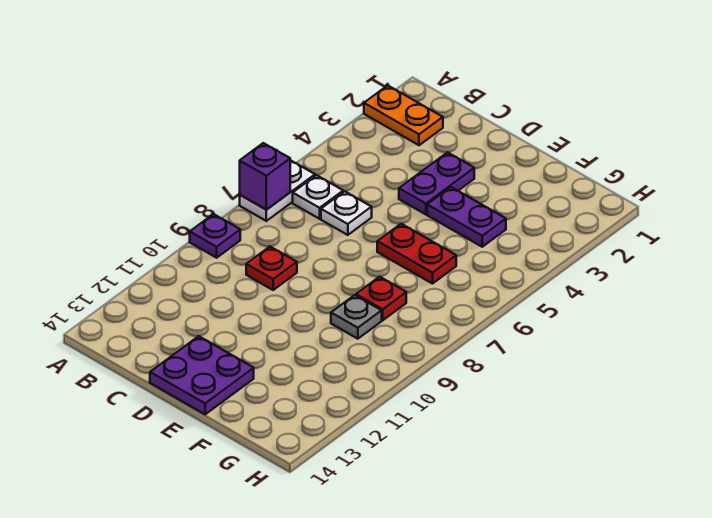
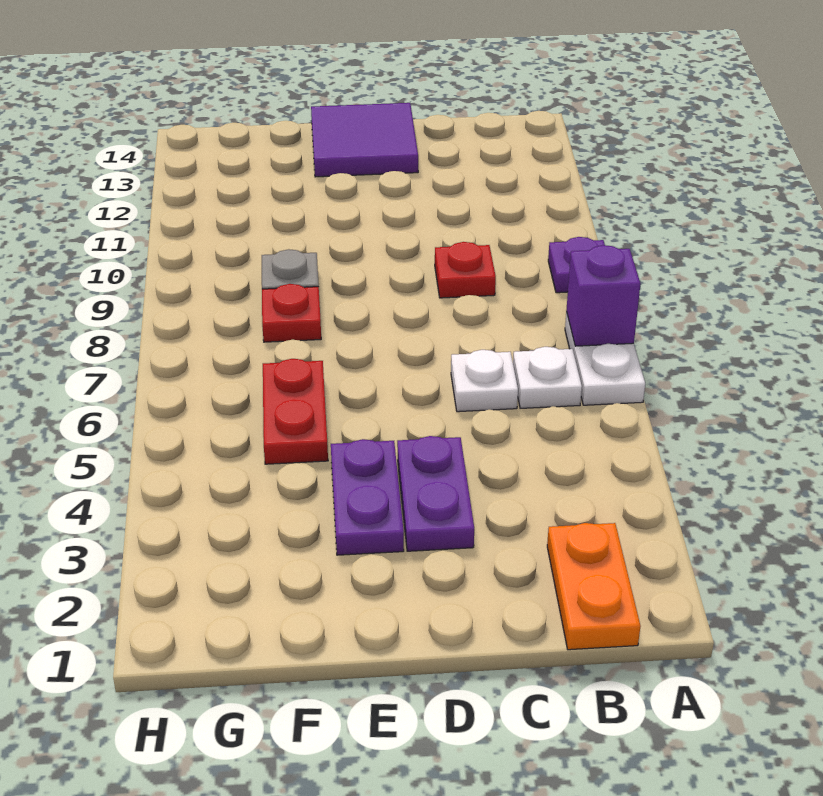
orange plate A2:B2 level 1 -> orange plate B1:B2 level 1
purple plate D13:E14 level 1 -> purple tile D13:E14 level 1
purple plate E4:F4 level 1 -> purple plate E3:E4 level 1
red plate E6:F6 level 1 -> red plate F5:F6 level 1

